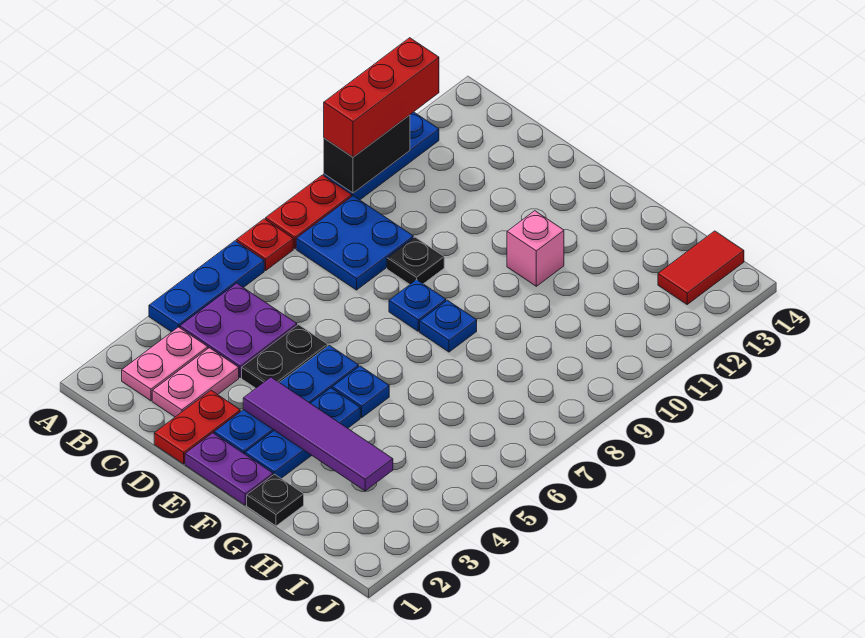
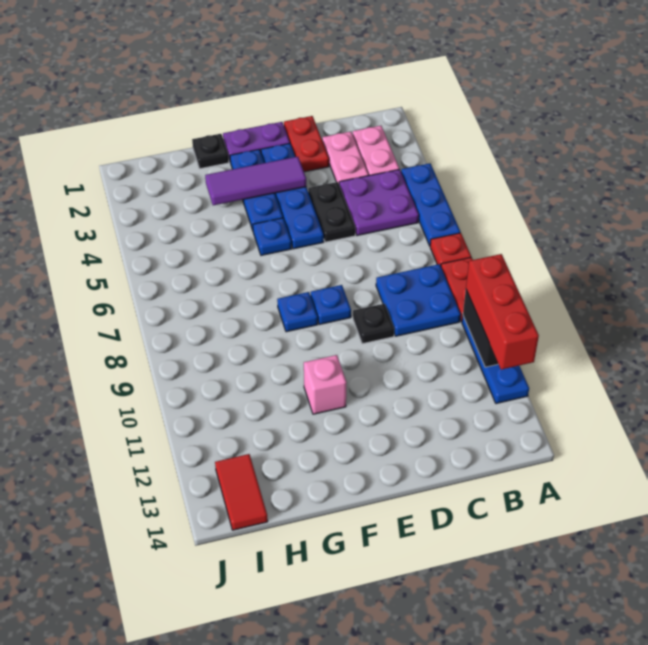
purple tile E3:H3 level 2 -> purple tile E3:G3 level 2

